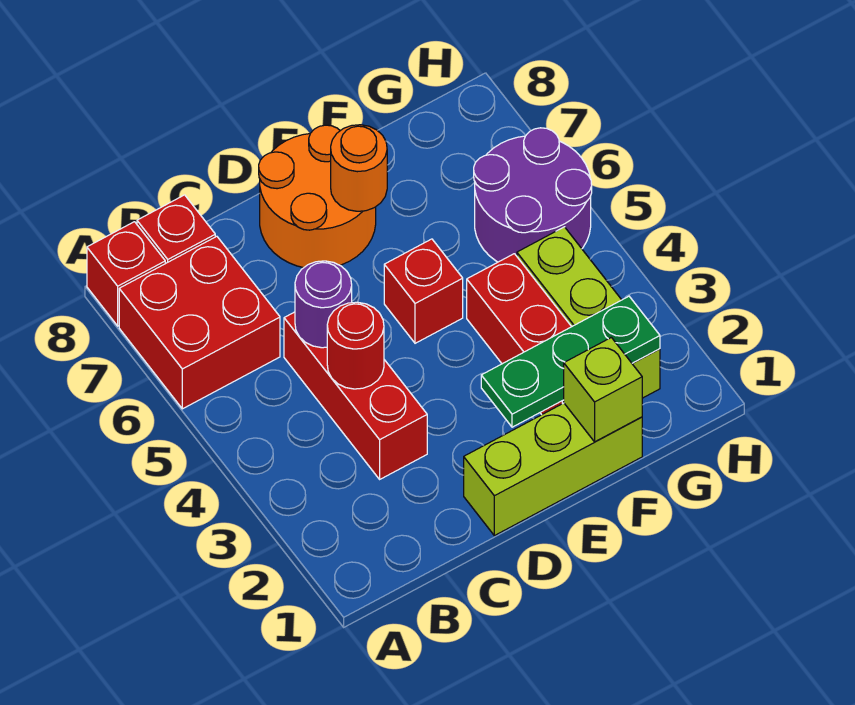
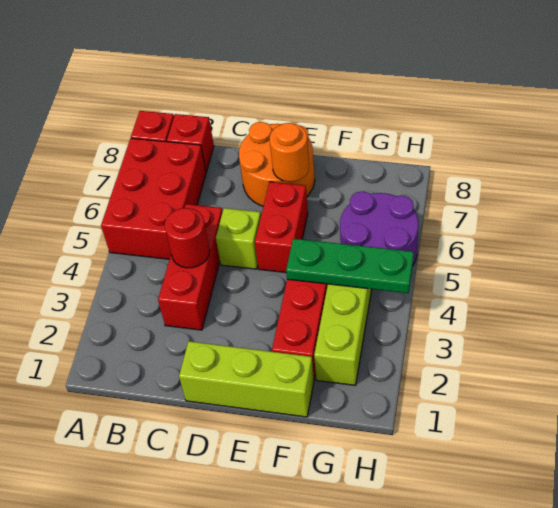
red brick A6:B7 level 1 -> red brick A5:B7 level 1
purple round brick C5 level 2 -> none
green plate E2:G2 level 2 -> green plate F4:H4 level 2
red brick E5 level 1 -> red brick E5:E6 level 1
lime brick F1 level 2 -> lime brick D5 level 1

